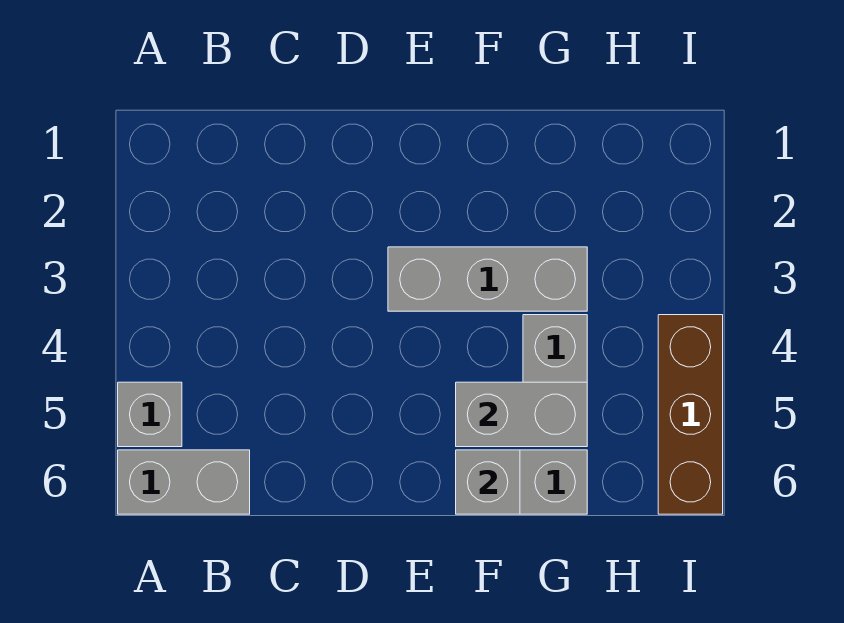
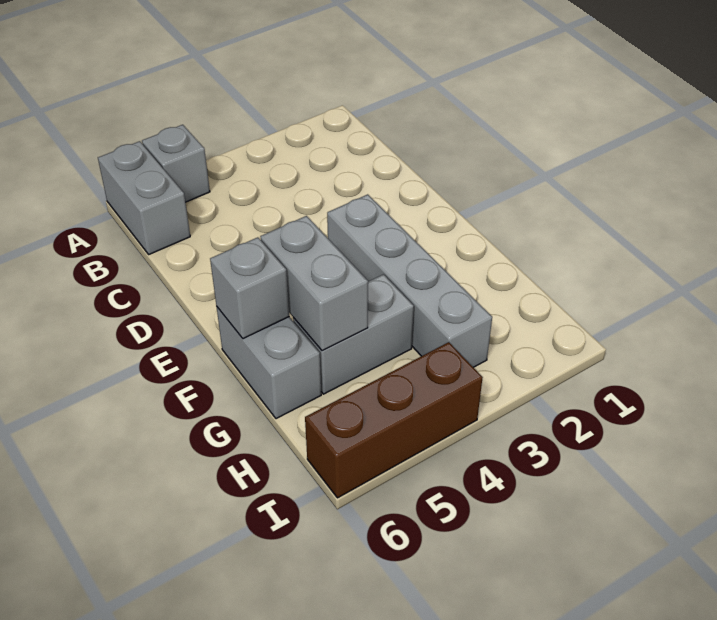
grey brick E3:G3 level 1 -> grey brick E3:H3 level 1

